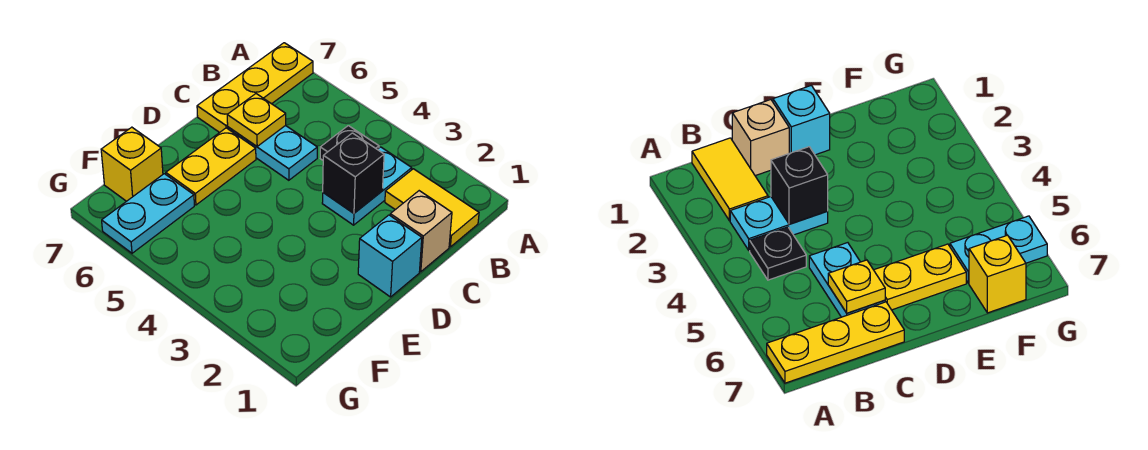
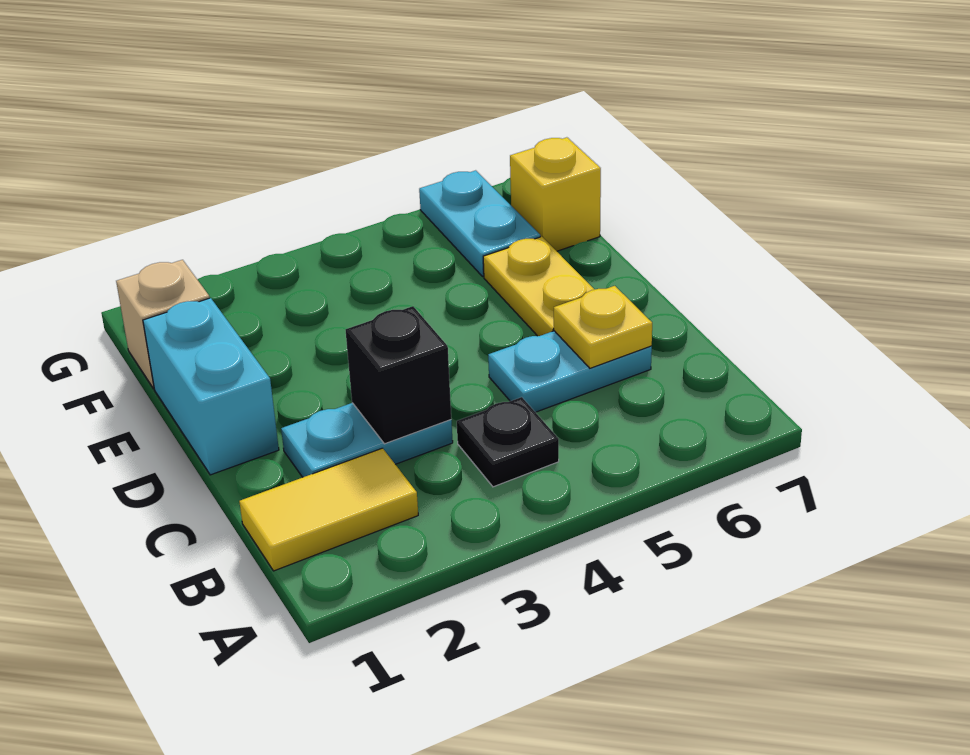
yellow plate A7:C7 level 1 -> none
cyan plate B3:C3 level 1 -> cyan plate C2:C3 level 1
tan brick C1 level 1 -> tan brick F1 level 1
cyan brick D1 level 1 -> cyan brick D1:E1 level 1

